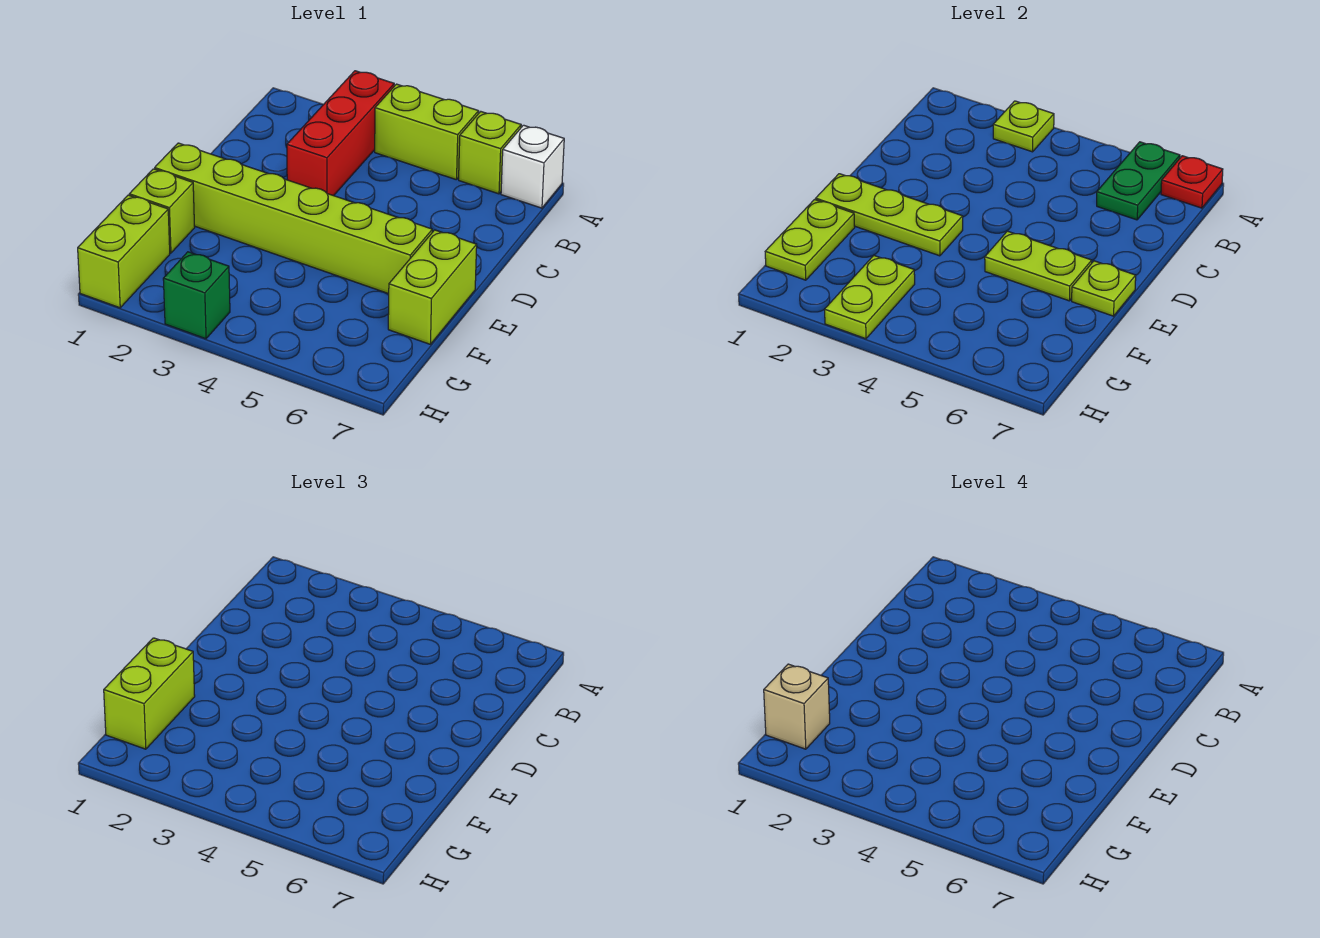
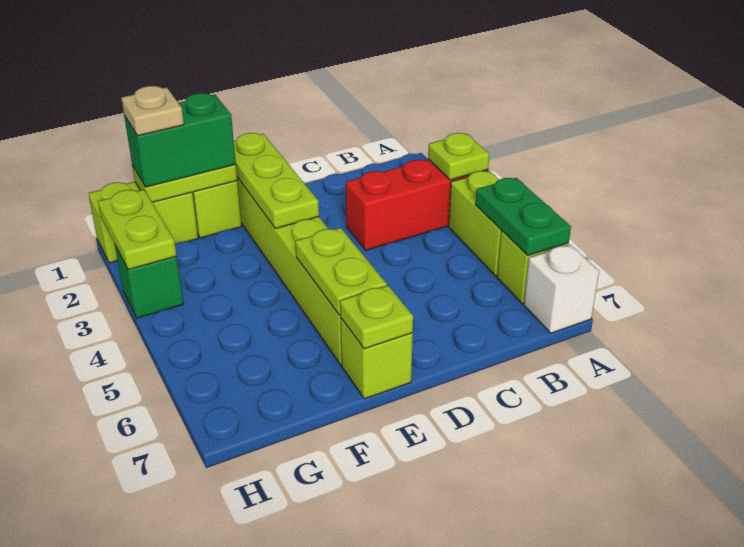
green plate A6:B6 level 2 -> green plate A5:A6 level 2
red plate A7 level 2 -> none
lime brick E7:F7 level 1 -> lime brick E7 level 1
lime brick F1:G1 level 3 -> green brick F1:G1 level 3
tan brick G1 level 4 -> tan plate G1 level 4
lime plate G3:H3 level 2 -> lime plate H2:H3 level 2

